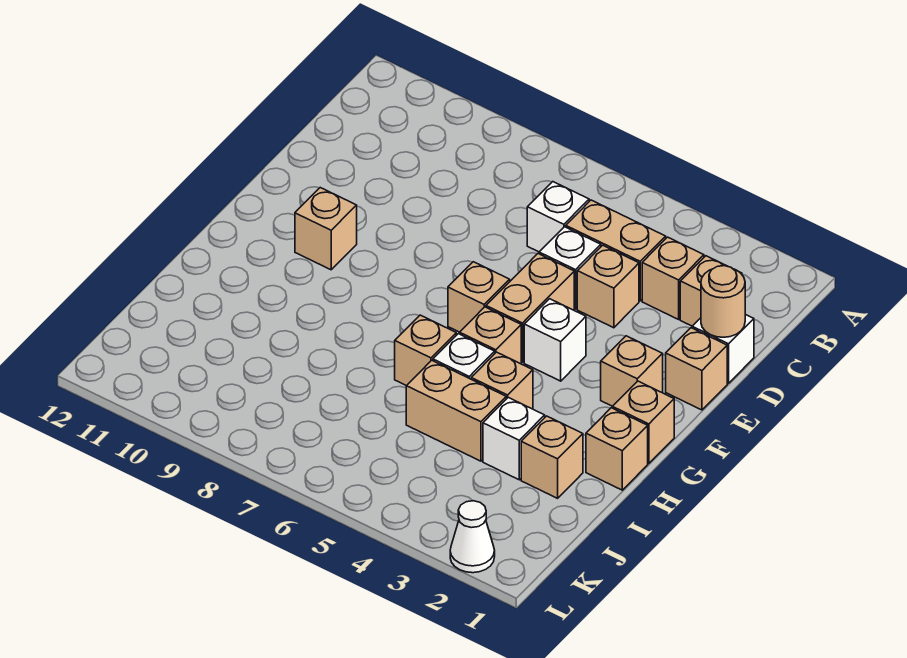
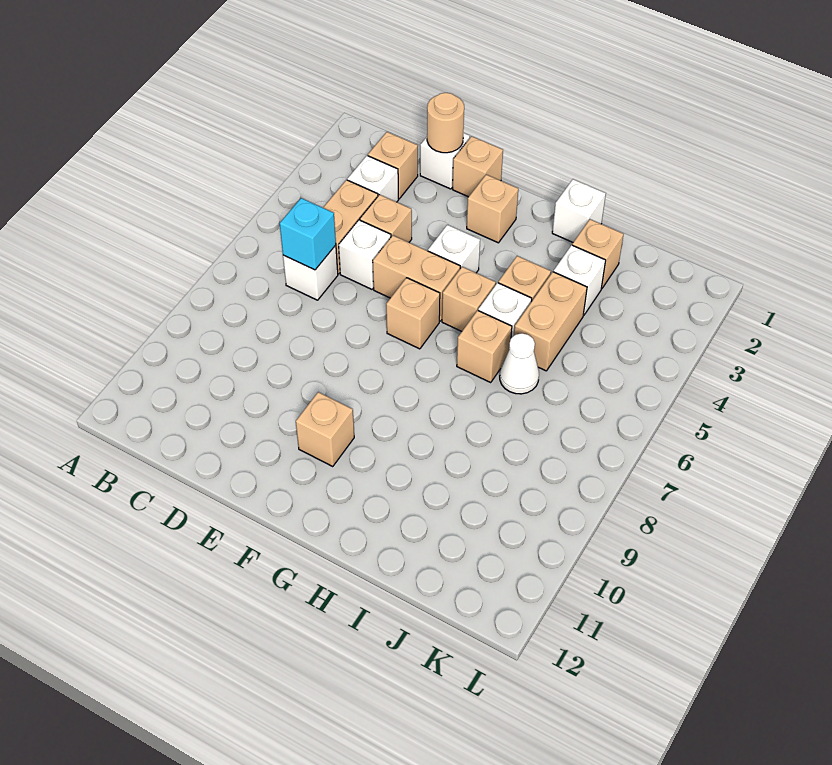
tan brick C3 level 1 -> white brick C3 level 1
none -> cyan brick C6 level 2
tan brick G1 level 1 -> none
tan brick H1 level 1 -> white brick H1 level 1
white cone L2 level 1 -> white cone I6 level 1

